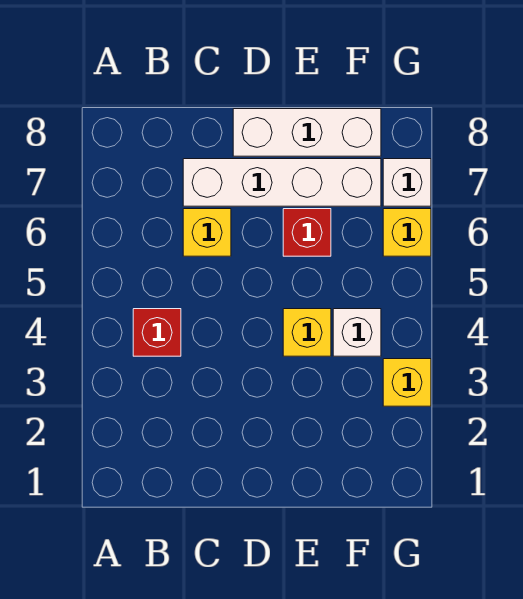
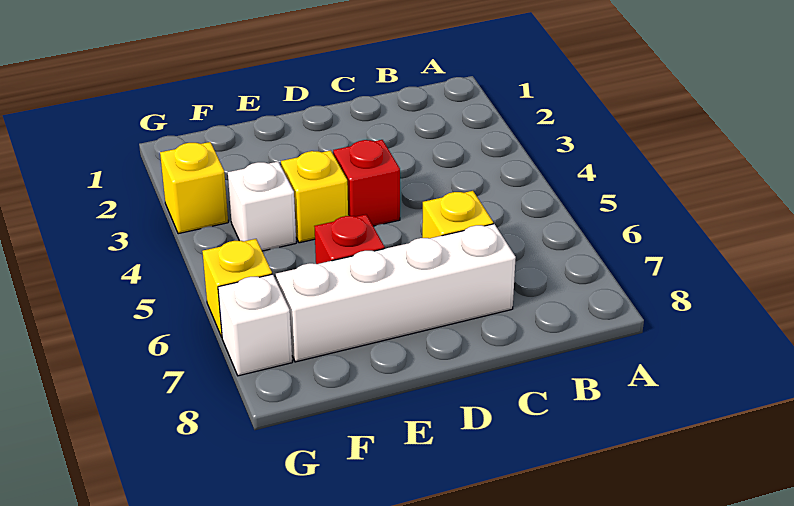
red brick B4 level 1 -> red brick D4 level 1
white brick D8:F8 level 1 -> none

